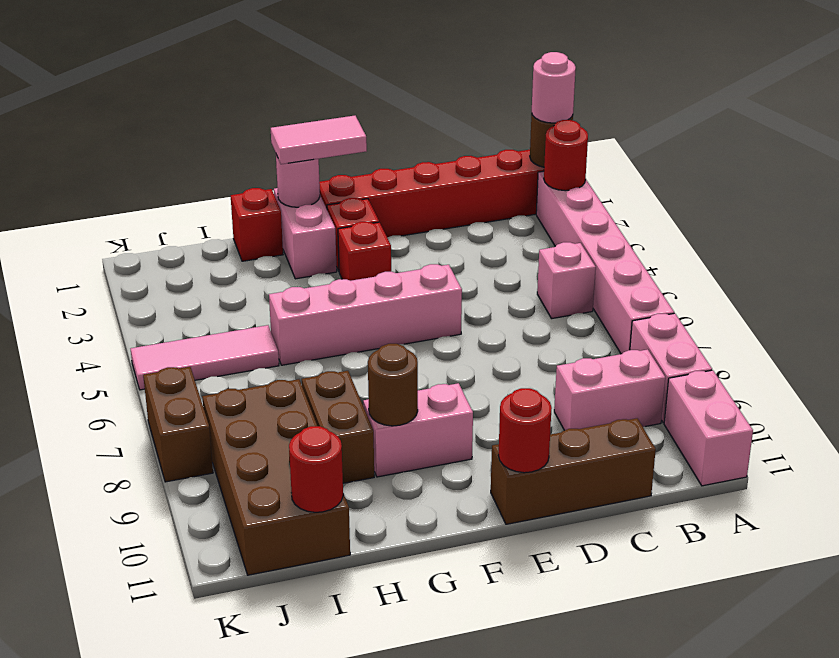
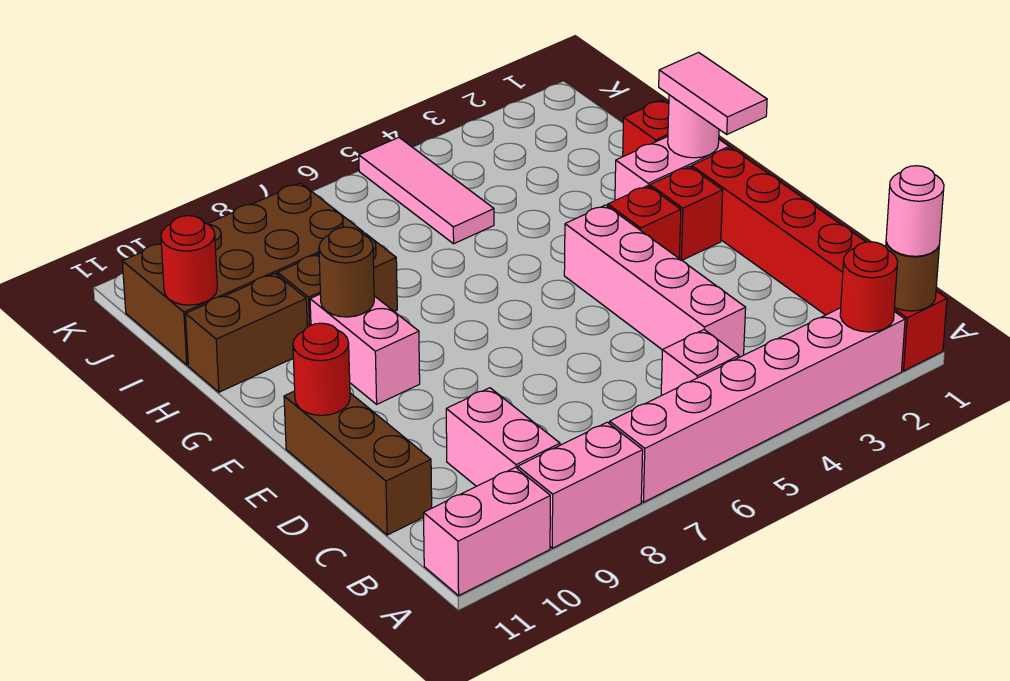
pink brick E5:H5 level 1 -> pink brick C4:F4 level 1
brown brick K7:K8 level 1 -> brown brick H10:H11 level 1

